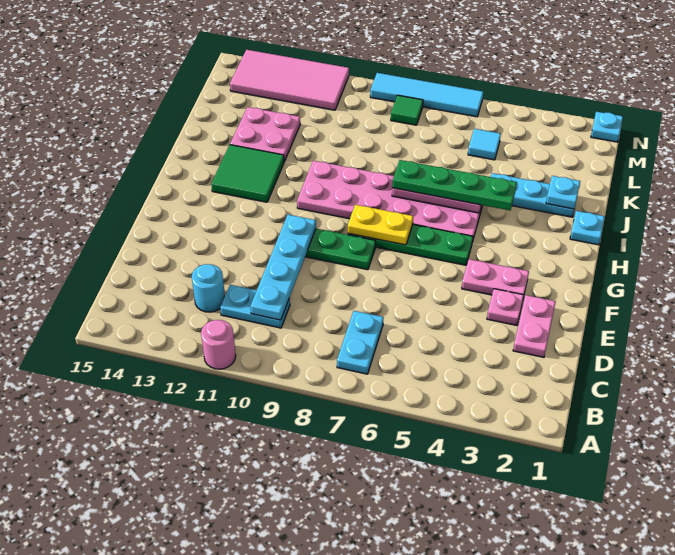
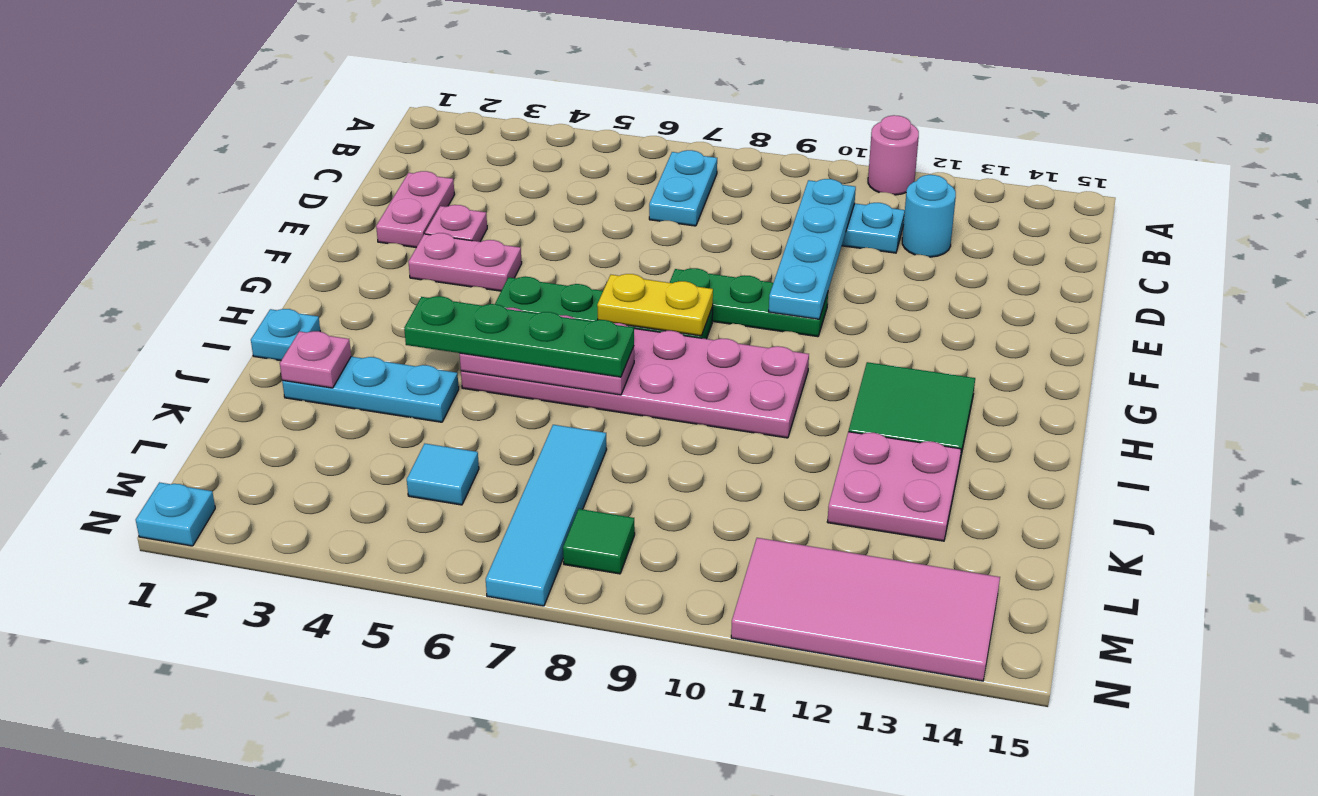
cyan plate J2 level 2 -> pink plate J2 level 2
cyan tile N6:N9 level 1 -> cyan tile K7:N7 level 1

